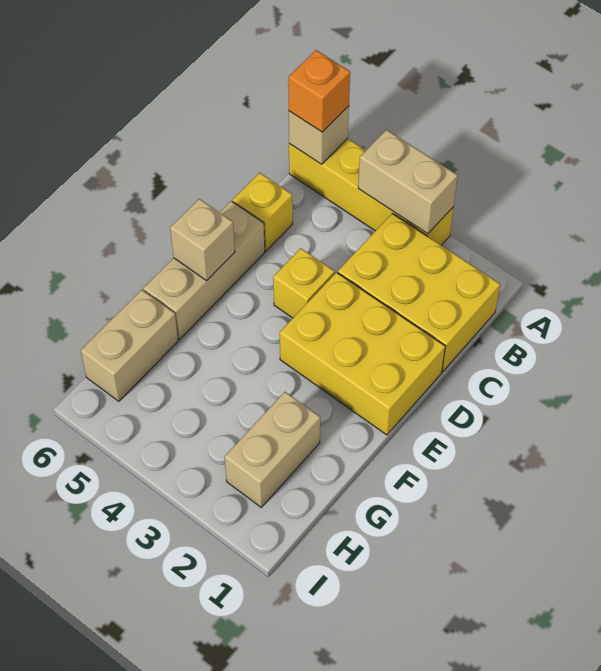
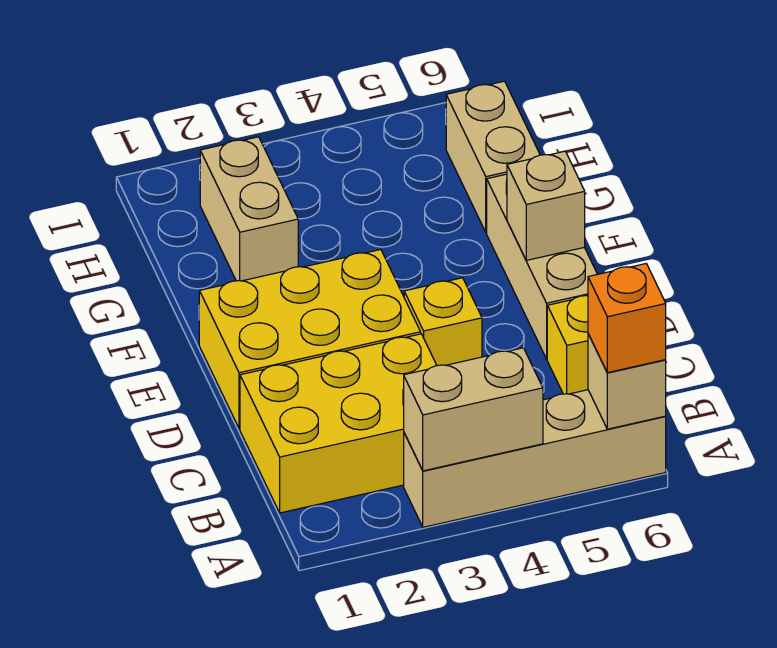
yellow brick A3:A6 level 1 -> tan brick A3:A6 level 1

